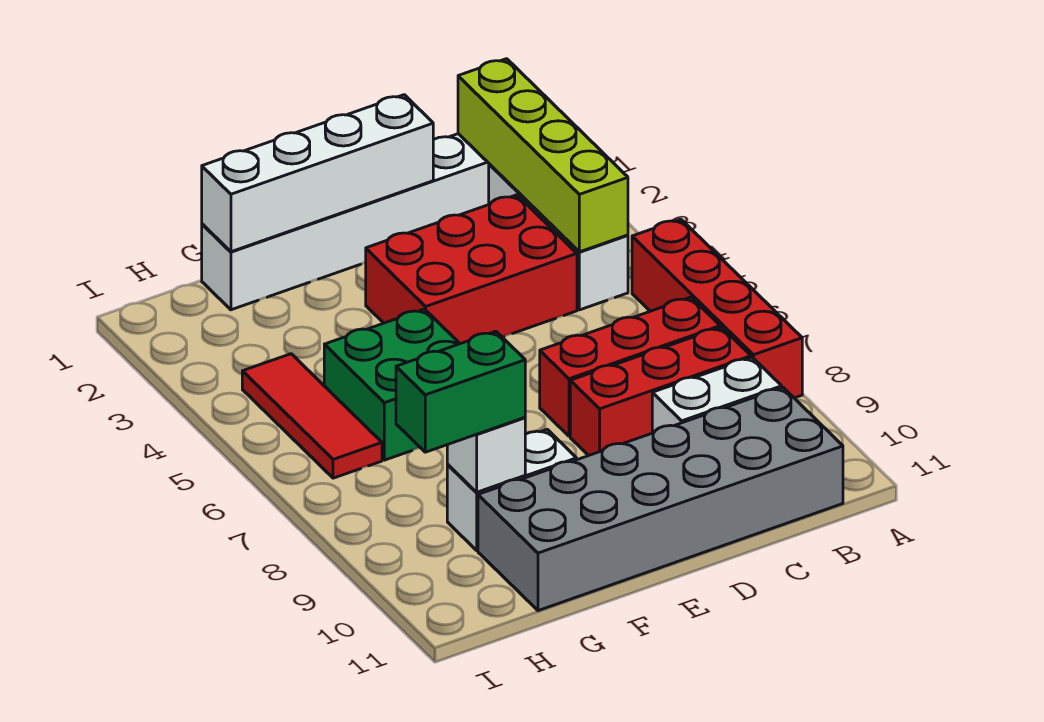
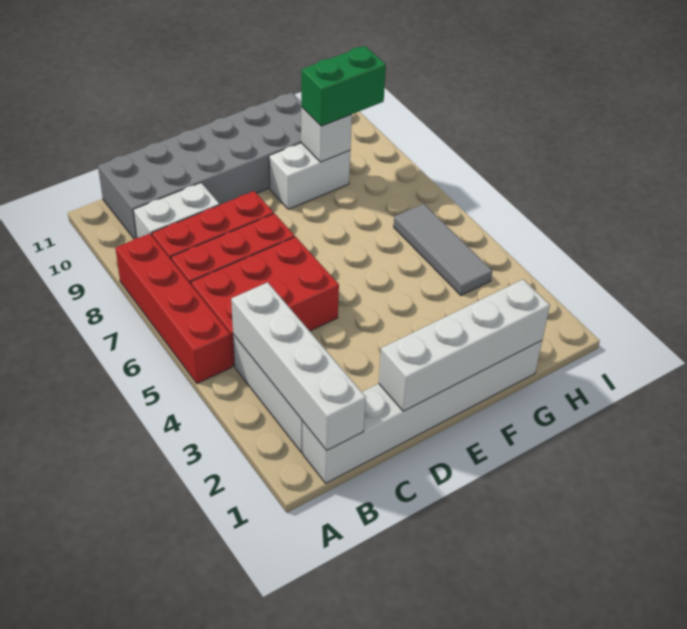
lime brick B1:B4 level 2 -> white brick B1:B4 level 2
red brick C3:E4 level 1 -> red brick B5:D6 level 1
green brick F5:G6 level 1 -> none
red tile H4:H6 level 1 -> grey tile H4:H6 level 1

